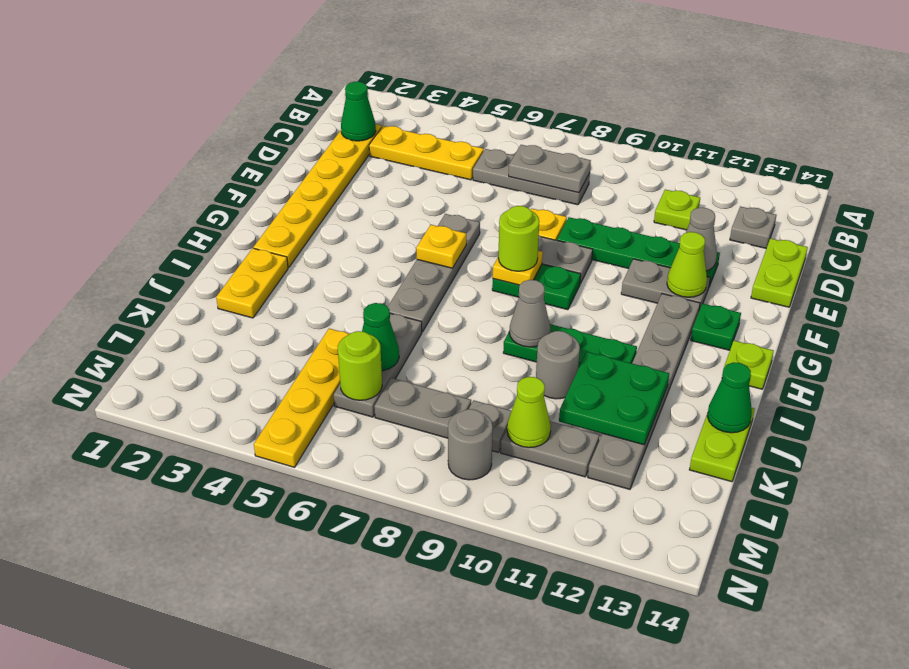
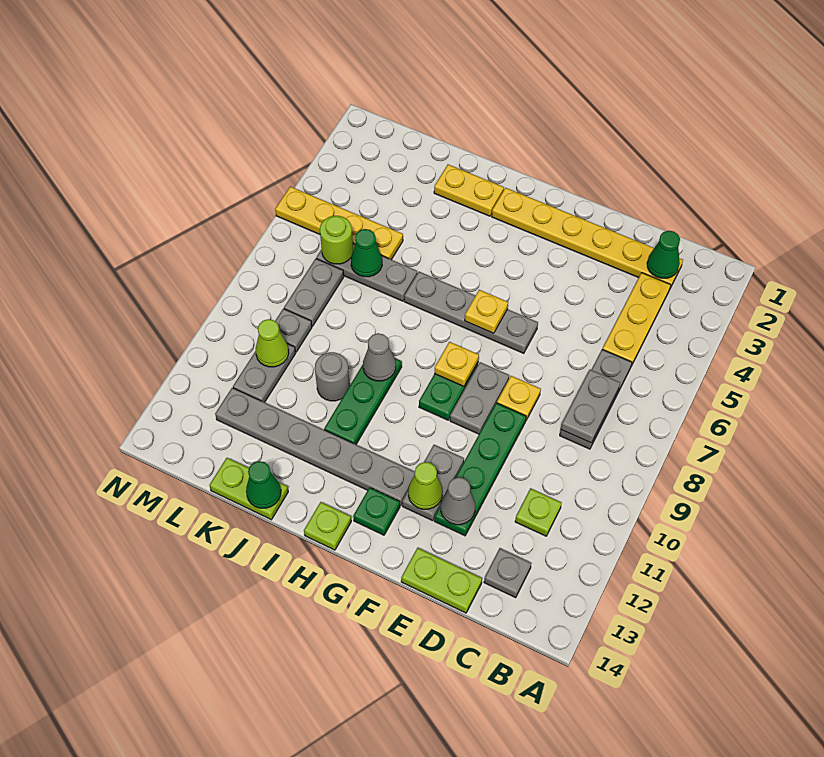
lime round brick G8 level 3 -> none
green plate J11:K12 level 2 -> none
grey round brick M9 level 1 -> none

